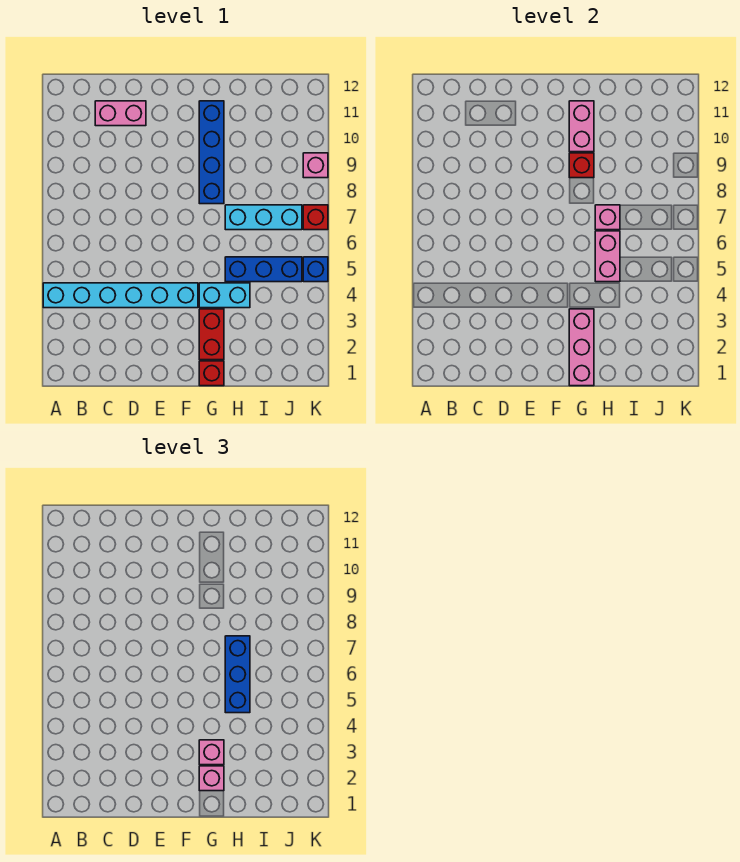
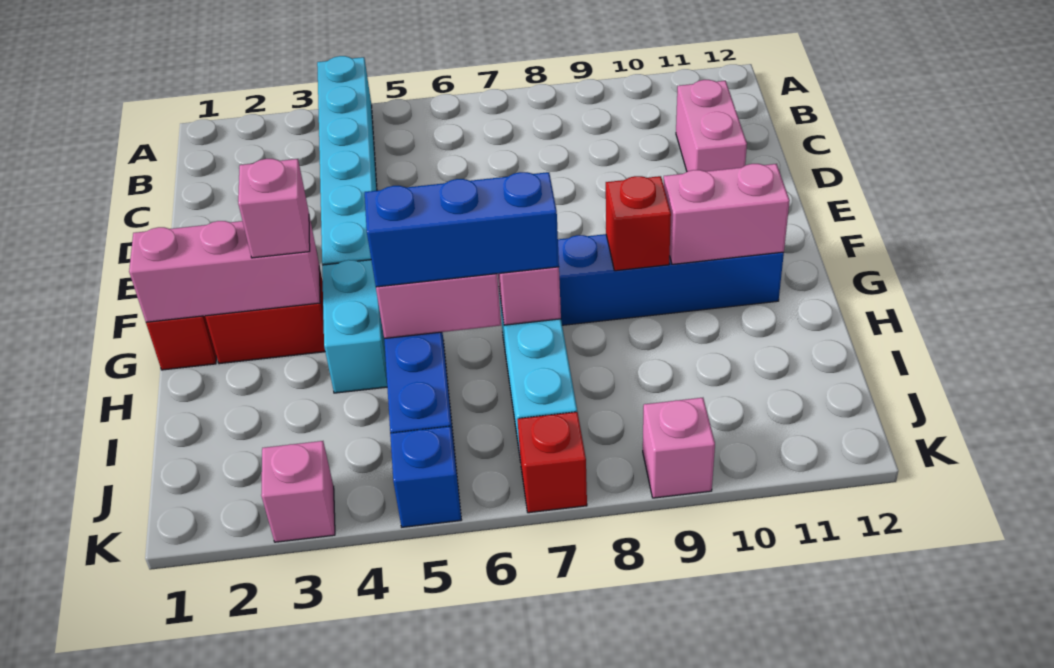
pink brick G2 level 3 -> pink brick K3 level 1

